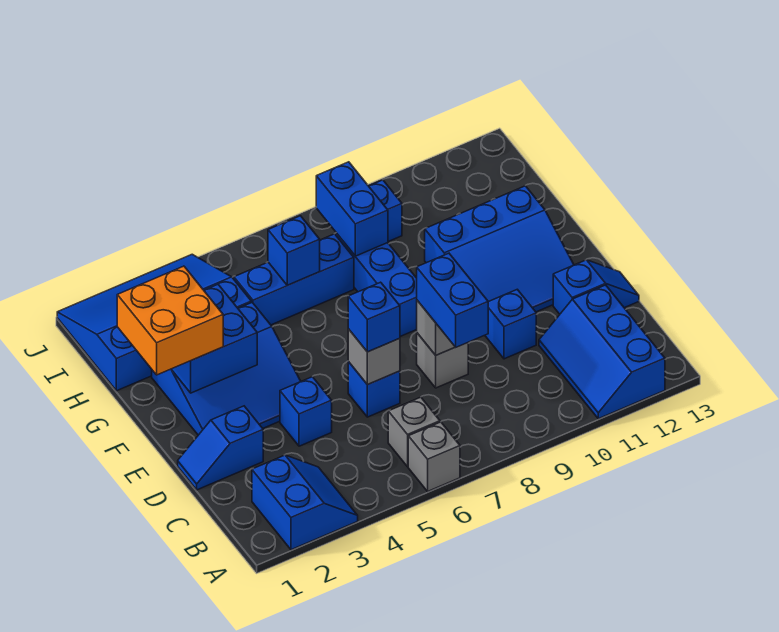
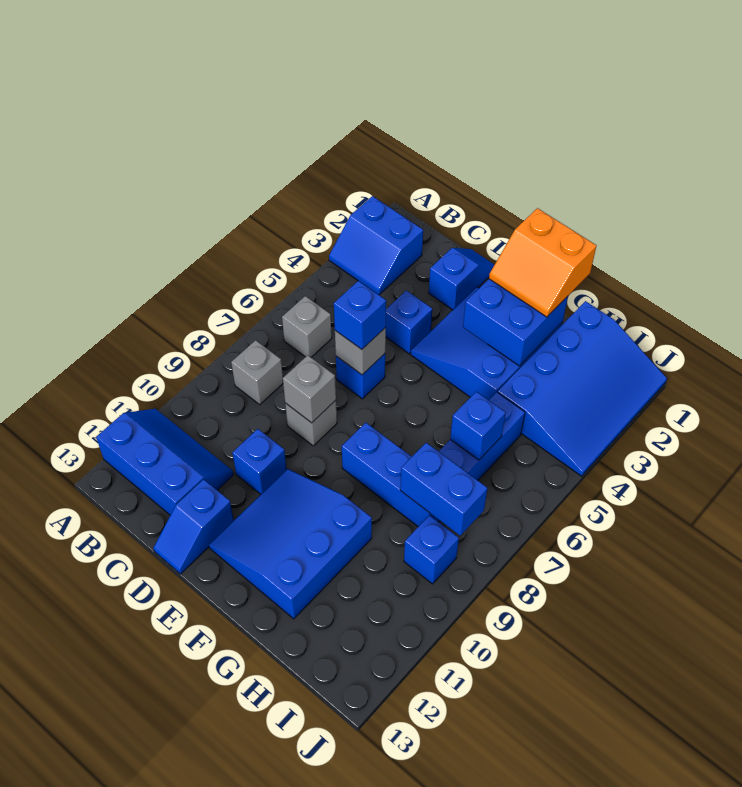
grey brick A6 level 1 -> grey brick B8 level 1
blue brick C8:D8 level 3 -> none
orange brick F1:G2 level 3 -> orange slope F1:G2 level 3 top 1

